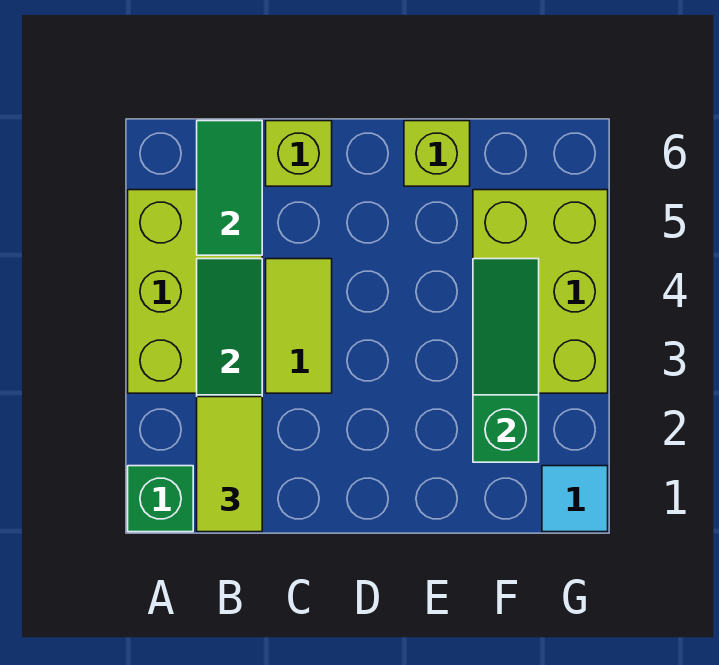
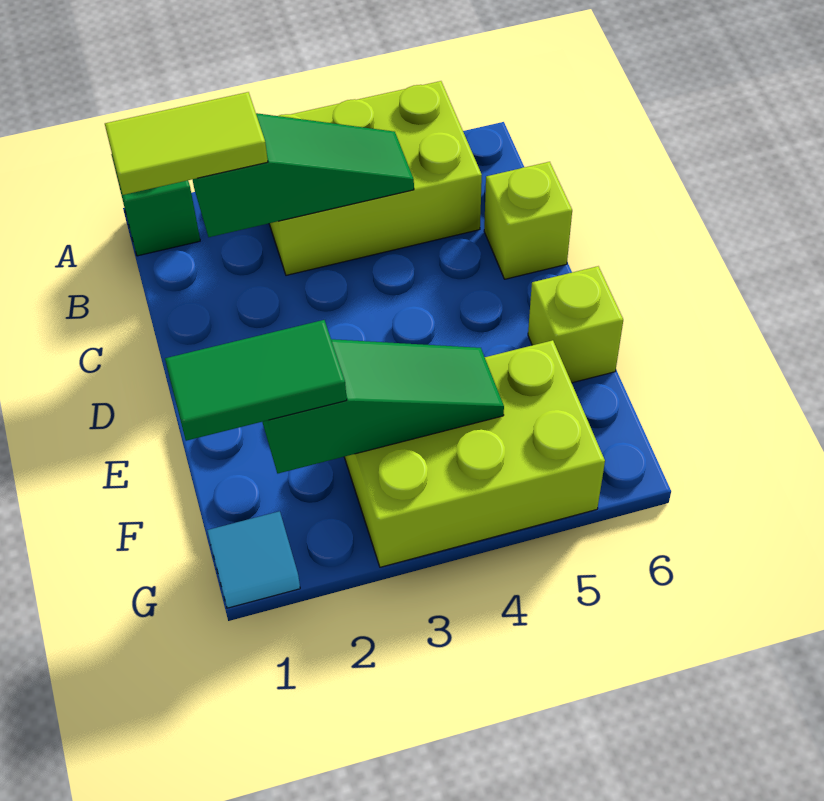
green tile B5:B6 level 2 -> green tile F1:F2 level 3
lime tile C3:C4 level 1 -> none

